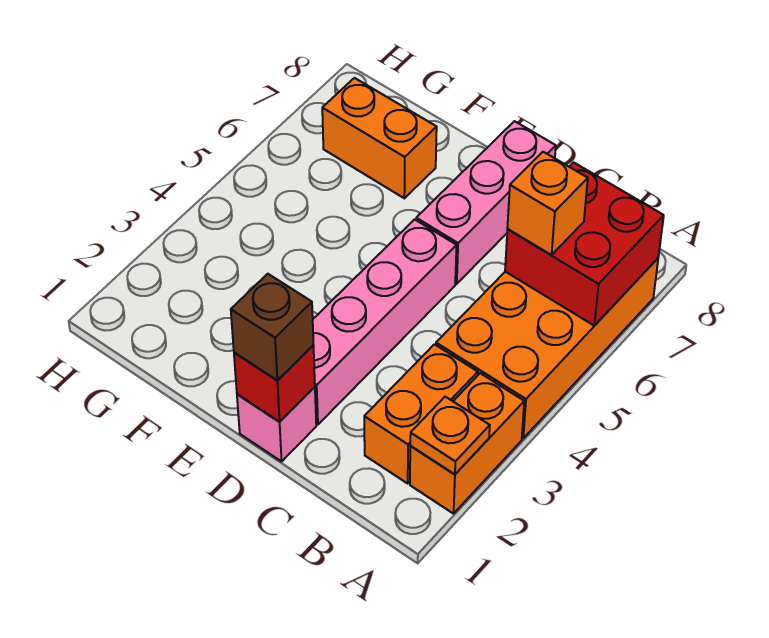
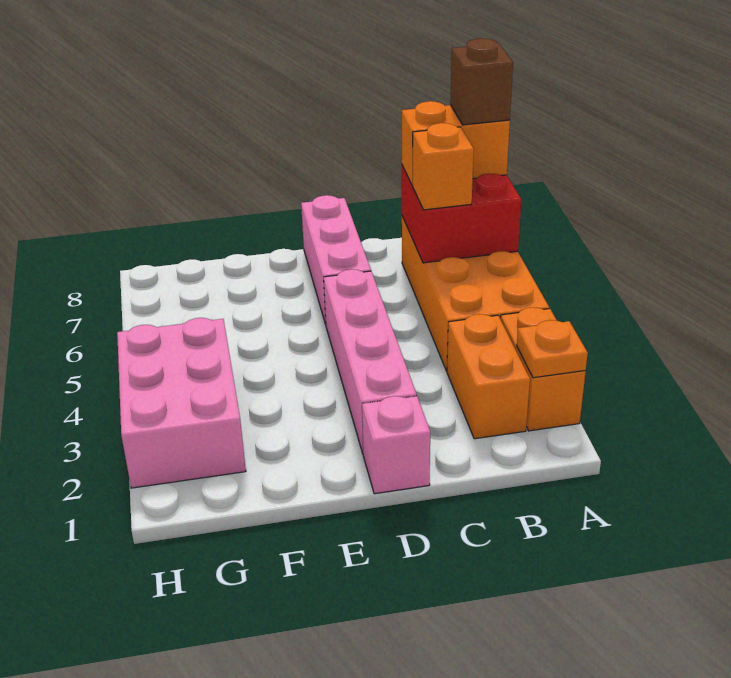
red brick D1 level 2 -> none
brown brick D1 level 3 -> brown brick A7 level 4
orange brick F7:G7 level 1 -> orange brick A7:B7 level 3
none -> pink brick G2:H4 level 1

